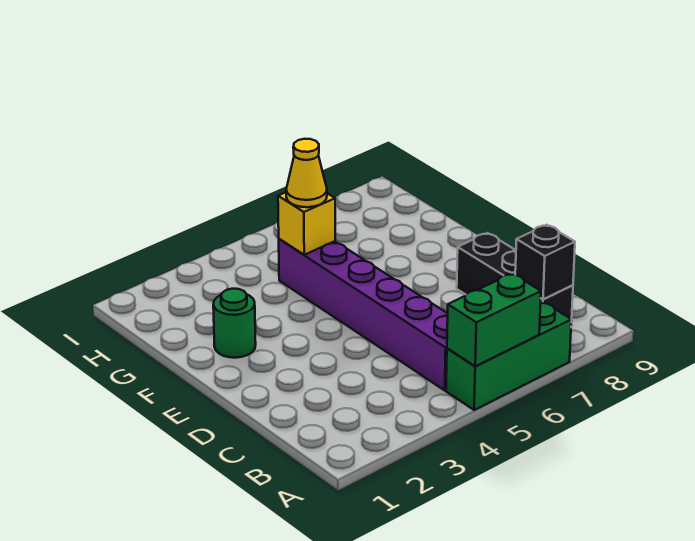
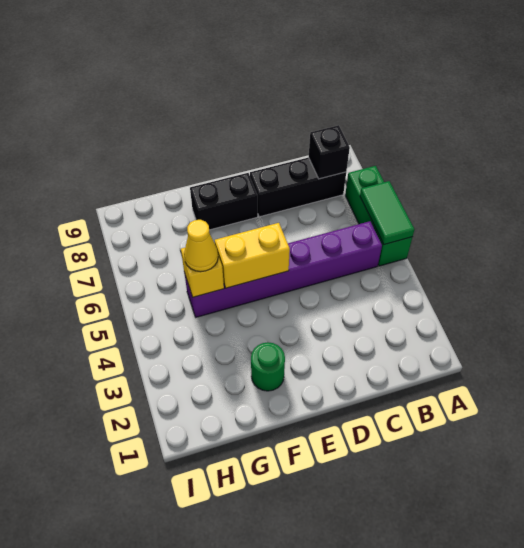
green brick A5:A6 level 2 -> green tile A5:A6 level 2
none -> yellow brick E5:F5 level 2
none -> black brick E8:F8 level 1

